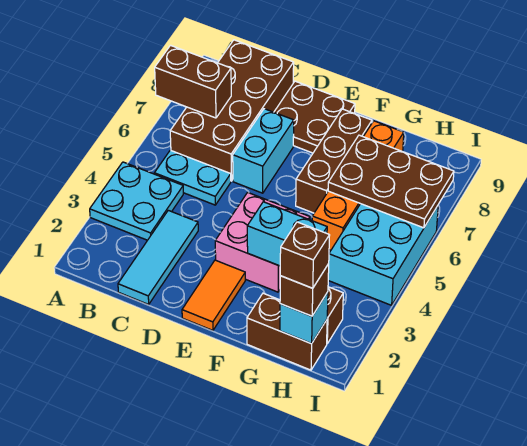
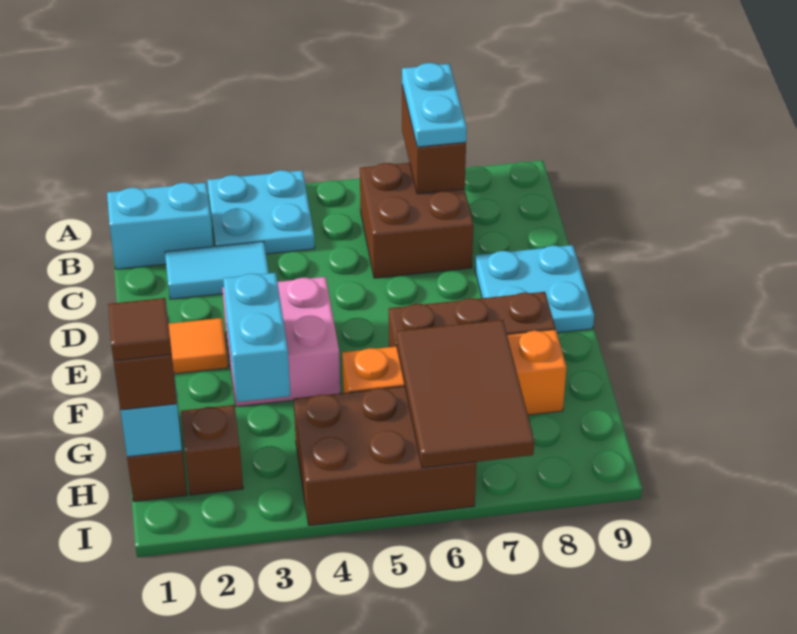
cyan plate B5:C5 level 1 -> cyan plate A7:B7 level 3
brown brick B6:C9 level 1 -> brown brick B6:C7 level 1
cyan tile C1:C3 level 1 -> cyan tile C2:C3 level 1
cyan brick D6:D7 level 1 -> cyan brick B1:B2 level 1
brown plate D8:E9 level 1 -> cyan plate D8:E9 level 1
brown plate G6:I7 level 2 -> brown tile G6:I7 level 2
brown brick H1 level 4 -> brown tile H1 level 4
cyan brick H4:I6 level 1 -> brown brick H4:I6 level 1

